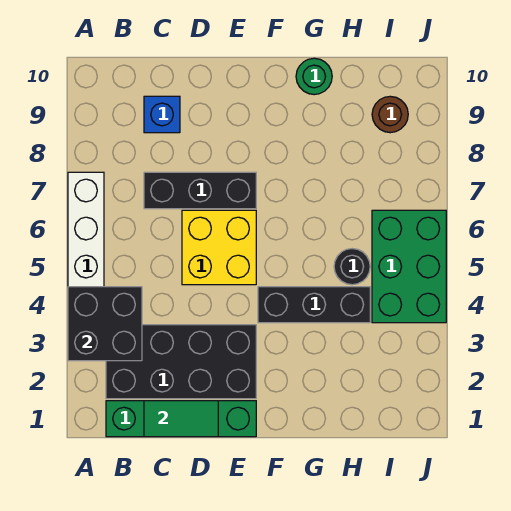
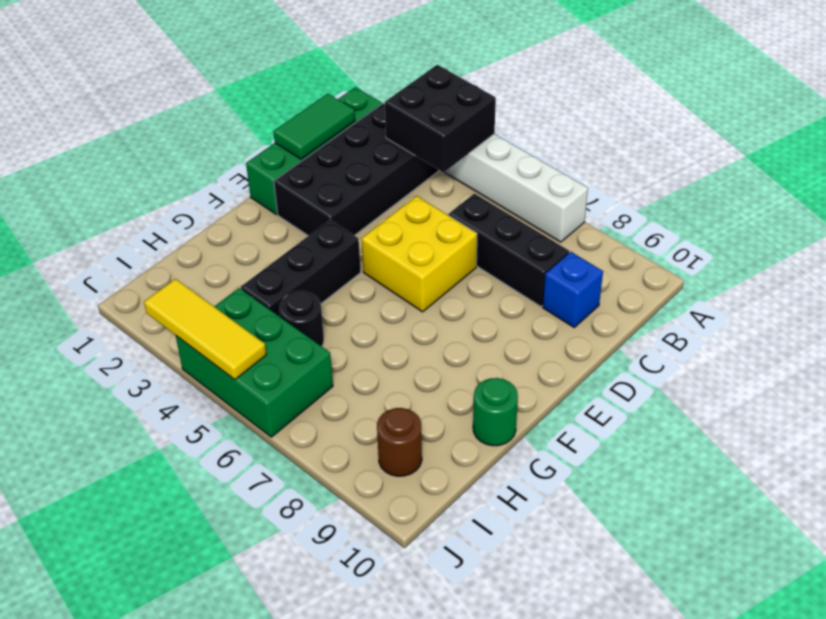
black brick C7:E7 level 1 -> black brick C6:C8 level 1
none -> yellow tile J3:J5 level 2

